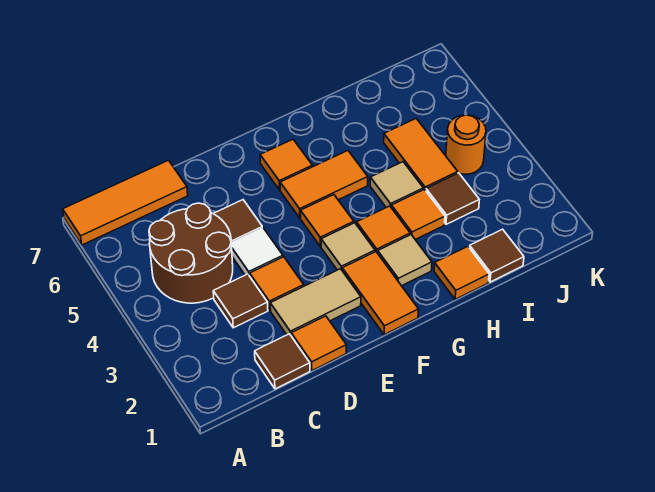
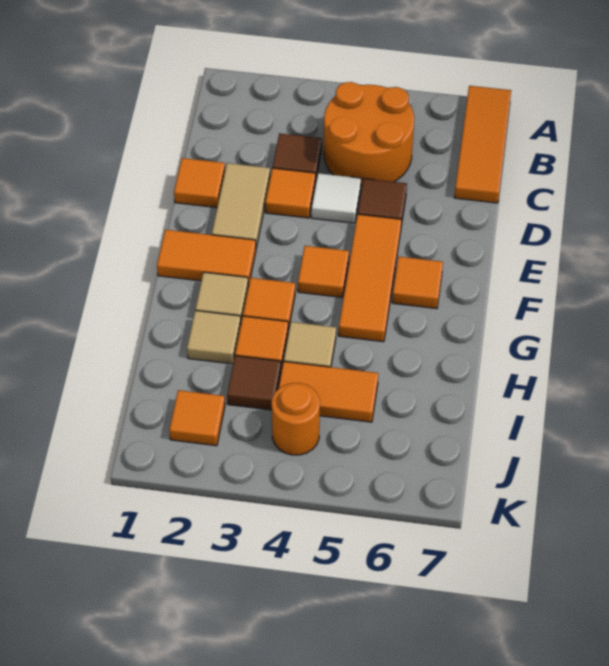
brown round brick B4:C5 level 1 -> orange round brick B4:C5 level 1
brown tile C1 level 1 -> none
tan tile F3 level 1 -> tan tile H2 level 1
orange tile F5:G5 level 1 -> orange tile E5:G5 level 1
orange tile H1 level 1 -> orange tile J2 level 1
brown tile I1 level 1 -> none

